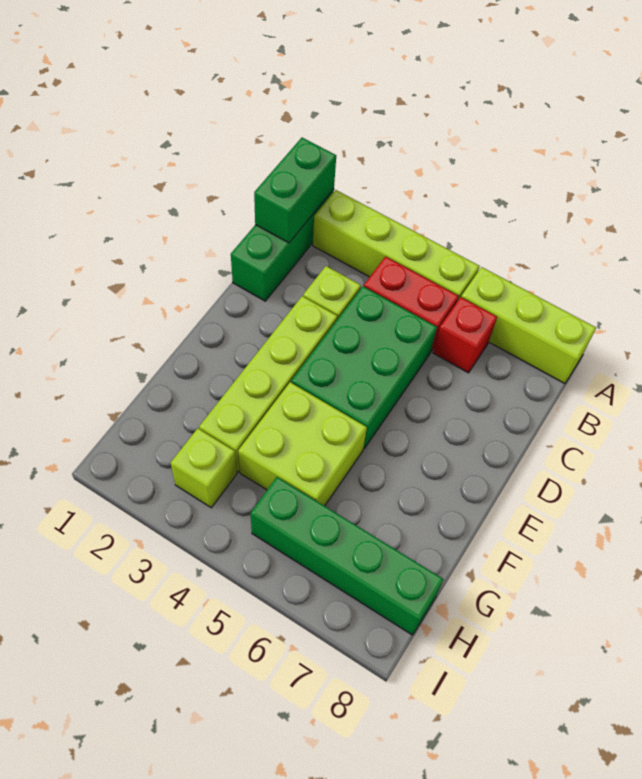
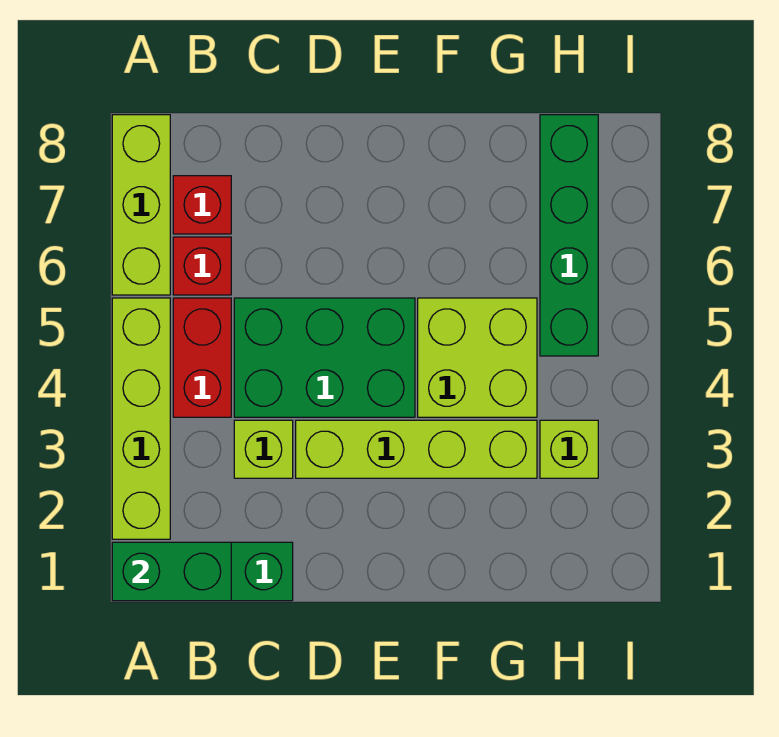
none -> red brick B7 level 1

